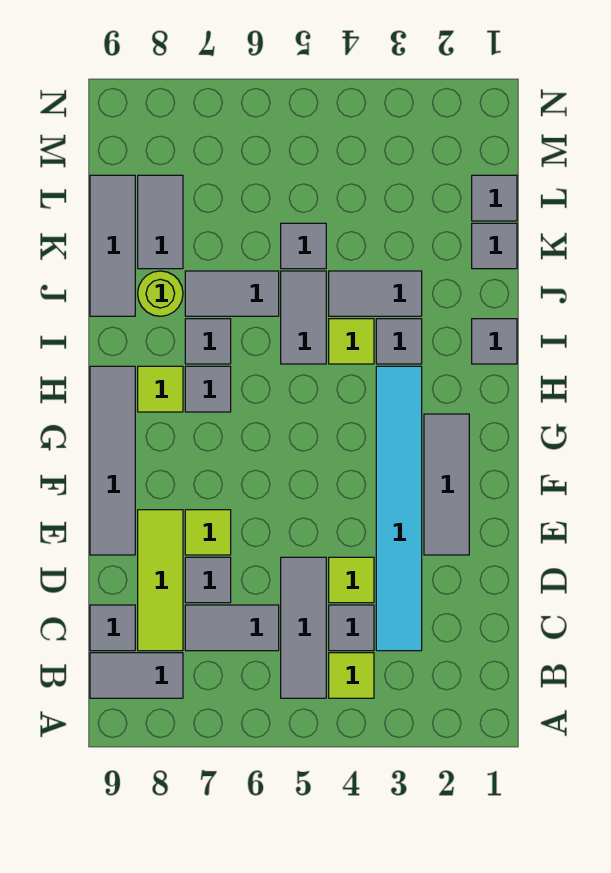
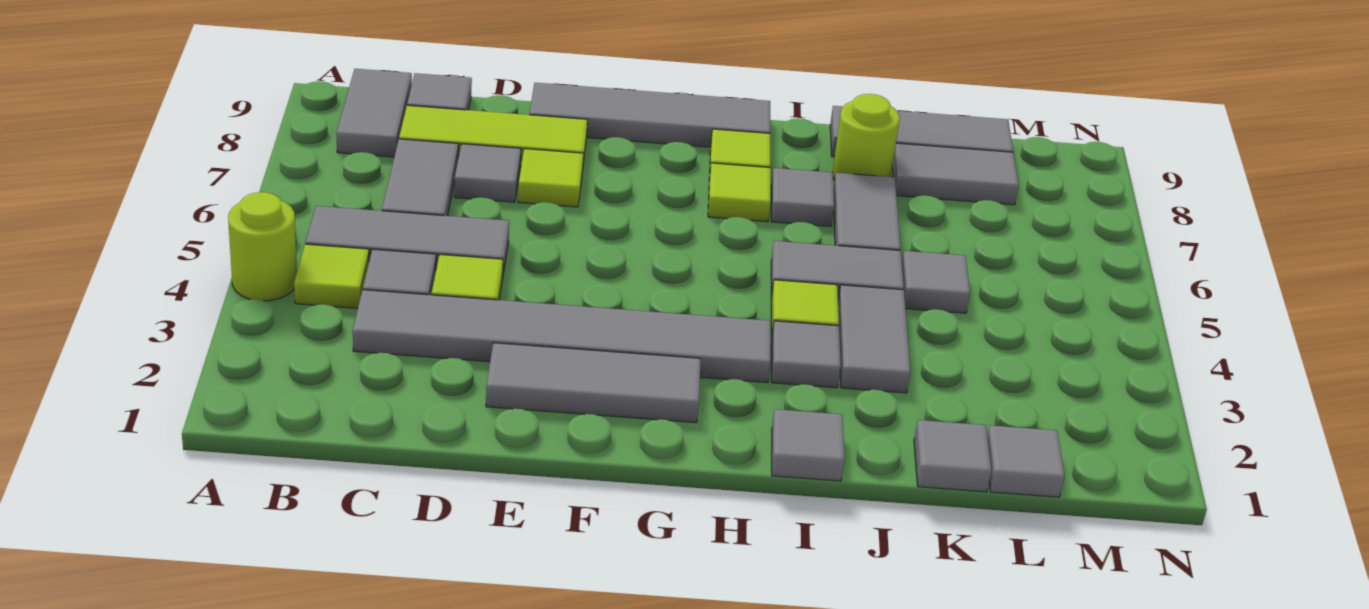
none -> lime round brick A4 level 1
cyan tile C3:H3 level 1 -> grey tile C3:H3 level 1
grey tile H7 level 1 -> lime tile H7 level 1

